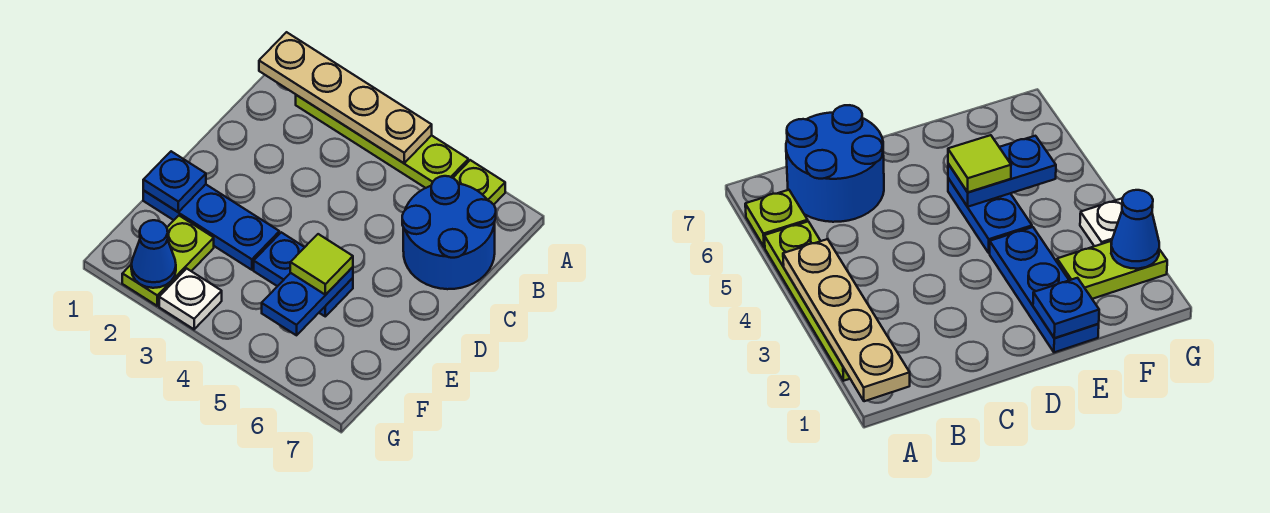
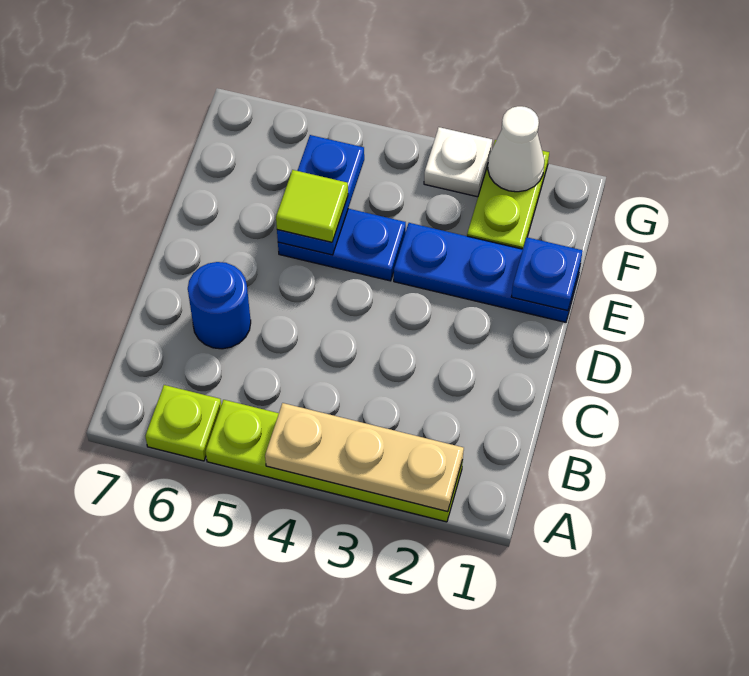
tan plate A1:A4 level 2 -> tan plate A2:A4 level 2
blue round brick B6:C7 level 1 -> blue round brick C6 level 1
blue cone G2 level 2 -> white cone G2 level 2

